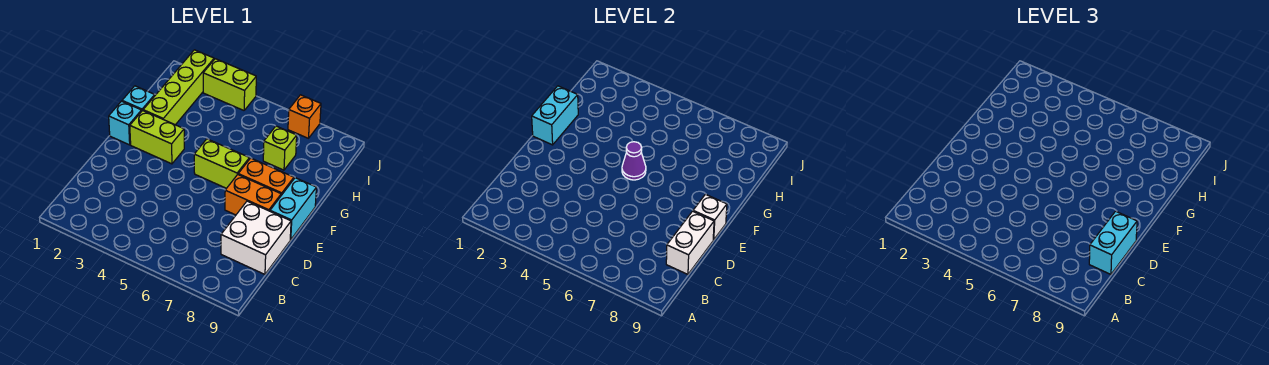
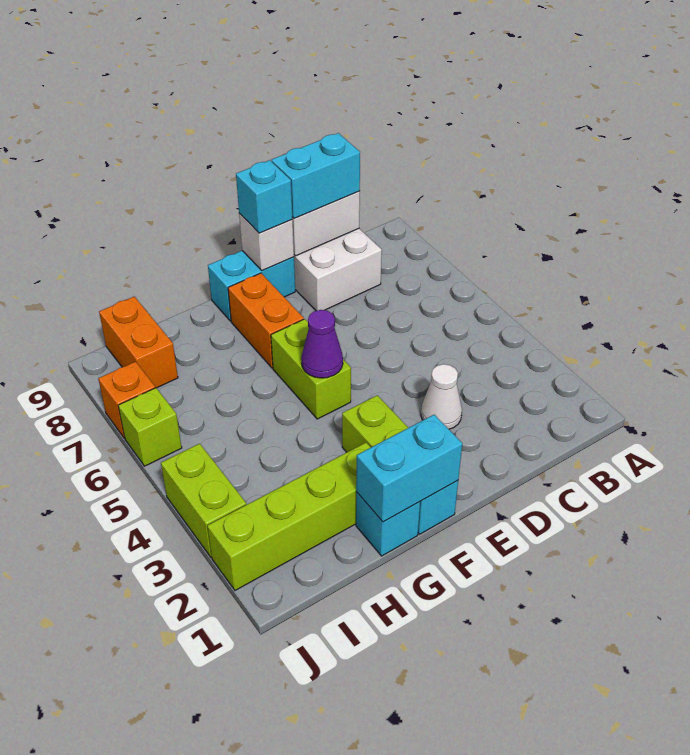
none -> white cone D3 level 1
orange brick E7:E8 level 1 -> orange brick I8:I9 level 1
none -> cyan brick E9 level 3
lime brick H7 level 1 -> lime brick J6 level 1

